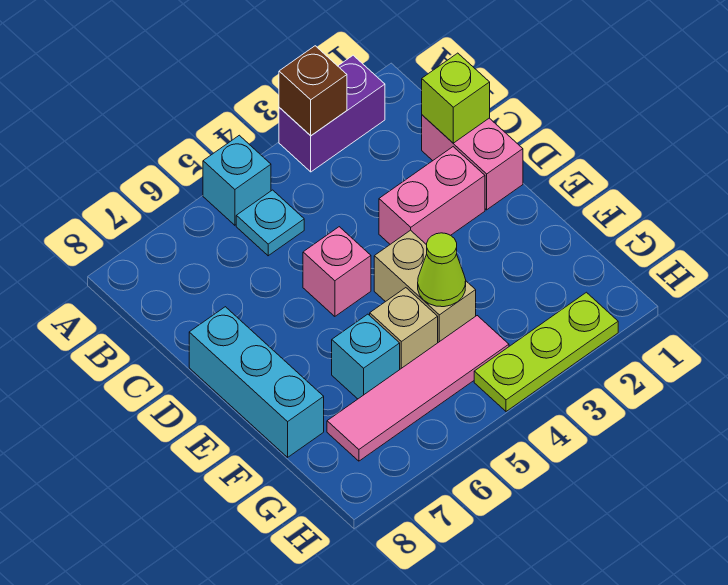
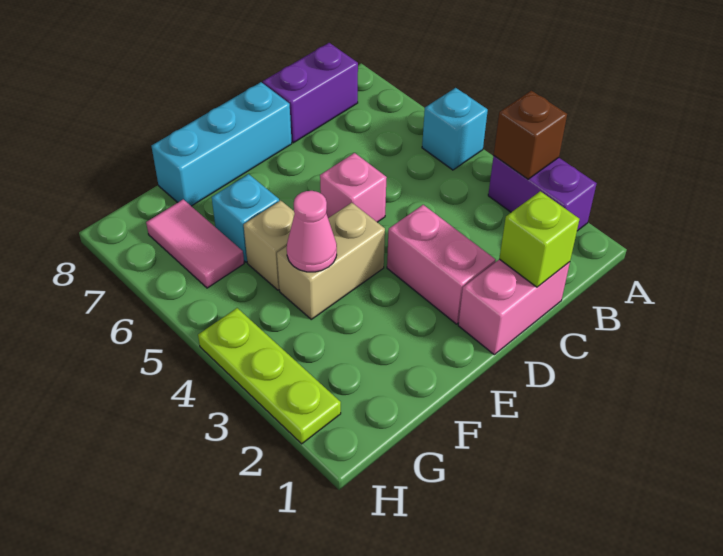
cyan plate B5 level 1 -> none
none -> purple brick B8:C8 level 1
lime cone F4 level 2 -> pink cone F4 level 2
pink tile G4:G7 level 1 -> pink tile G6:G7 level 1

